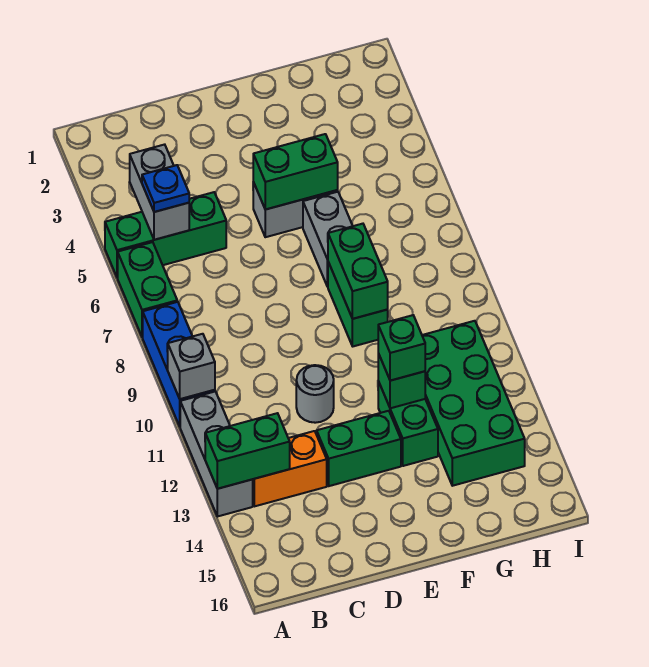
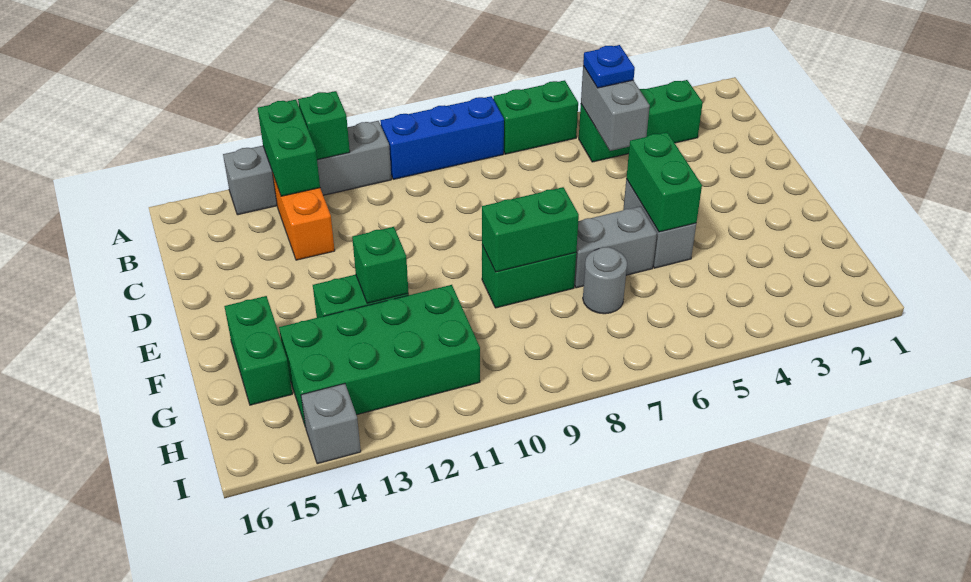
green brick A5:C5 level 1 -> green brick B3:B5 level 1
grey brick A10 level 2 -> grey brick I14 level 1
grey brick A11:A13 level 1 -> grey brick A11:A14 level 1
grey brick B4:B5 level 2 -> grey brick B5:C5 level 2
grey round brick D11 level 1 -> grey round brick G7 level 1
green brick D13:E13 level 1 -> green brick F15:G15 level 1
green brick F12 level 3 -> green brick A12 level 2

